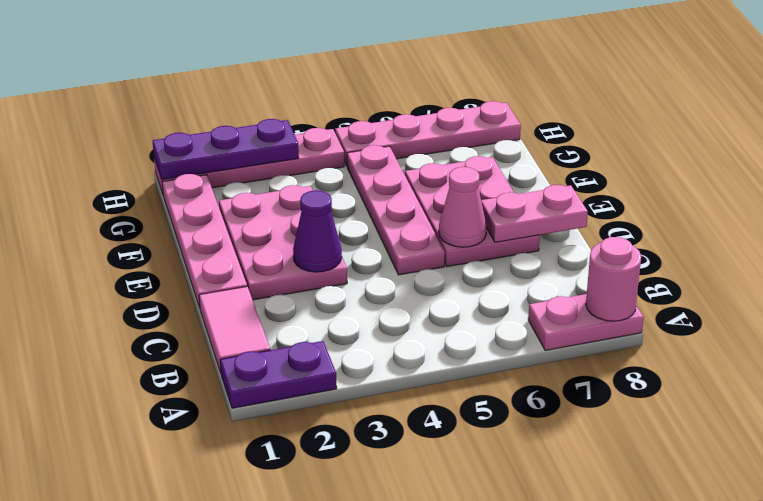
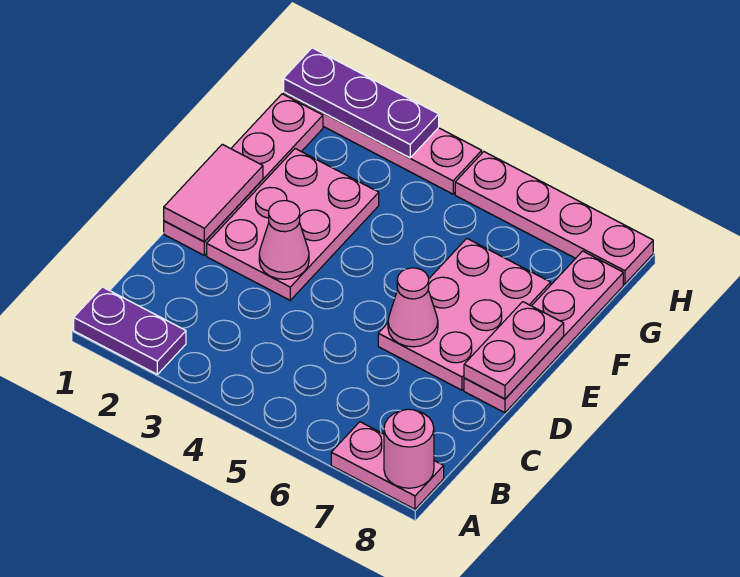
pink tile B1:C1 level 1 -> pink tile D1:E1 level 2
purple cone D3 level 2 -> pink cone D3 level 2
pink plate D5:G5 level 1 -> pink plate D8:G8 level 1
pink plate D7:D8 level 2 -> pink plate D8:E8 level 2

